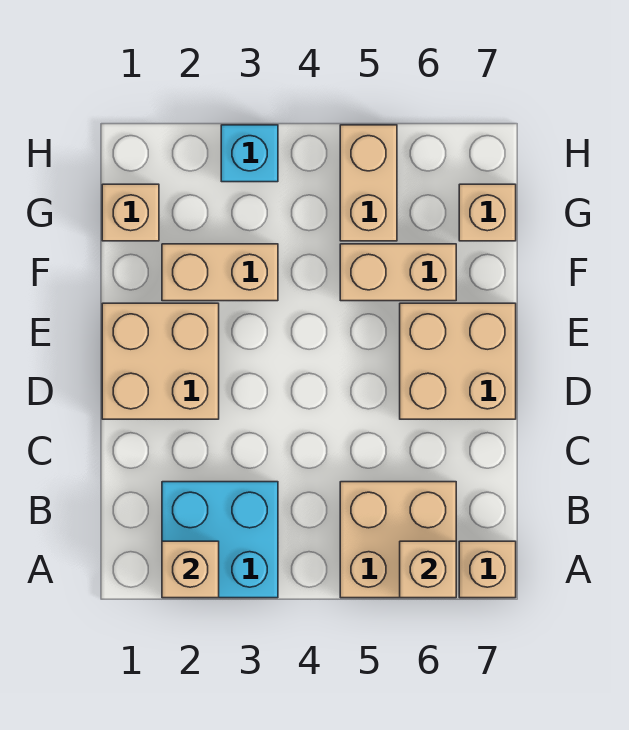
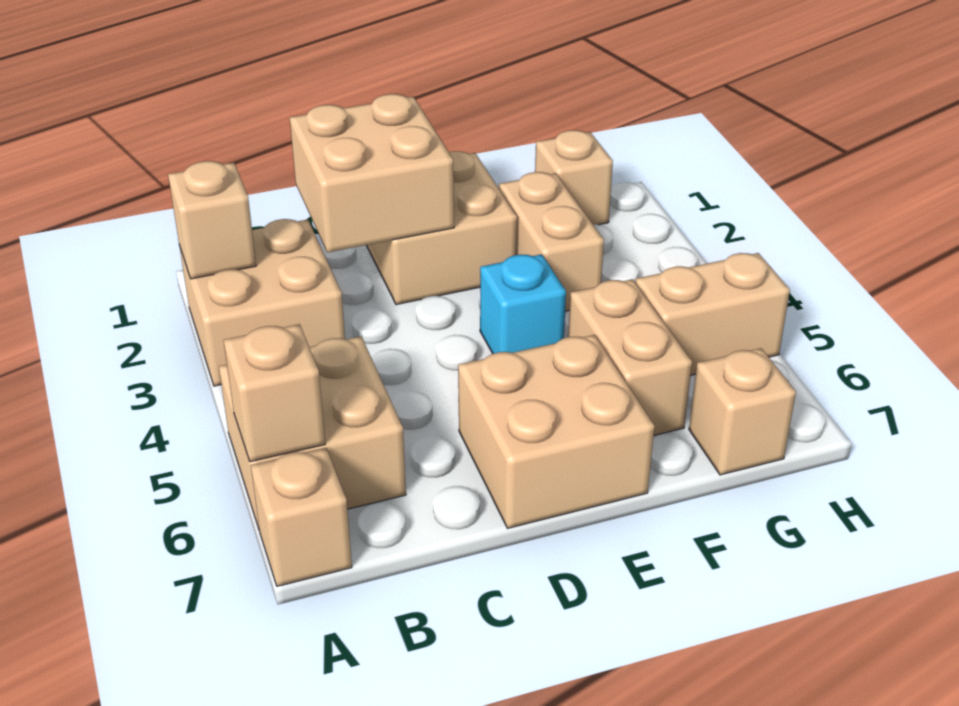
cyan brick A2:B3 level 1 -> tan brick A2:B3 level 1
none -> tan brick C1:D2 level 2
cyan brick H3 level 1 -> cyan brick E4 level 1

